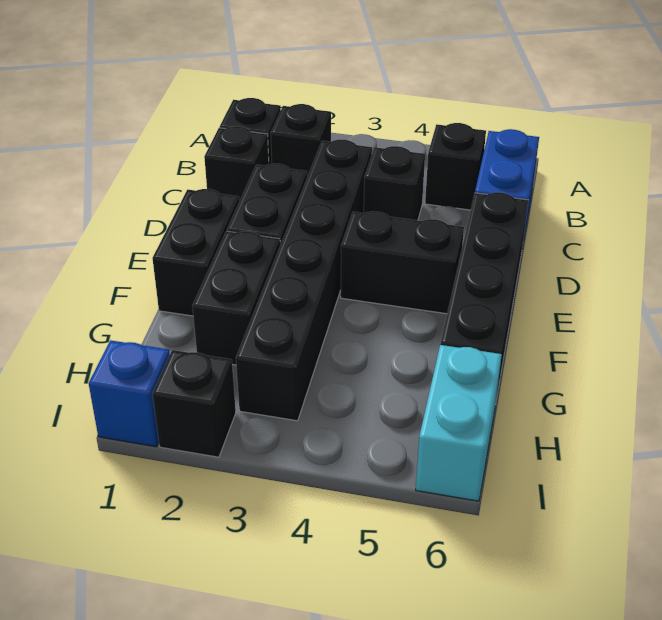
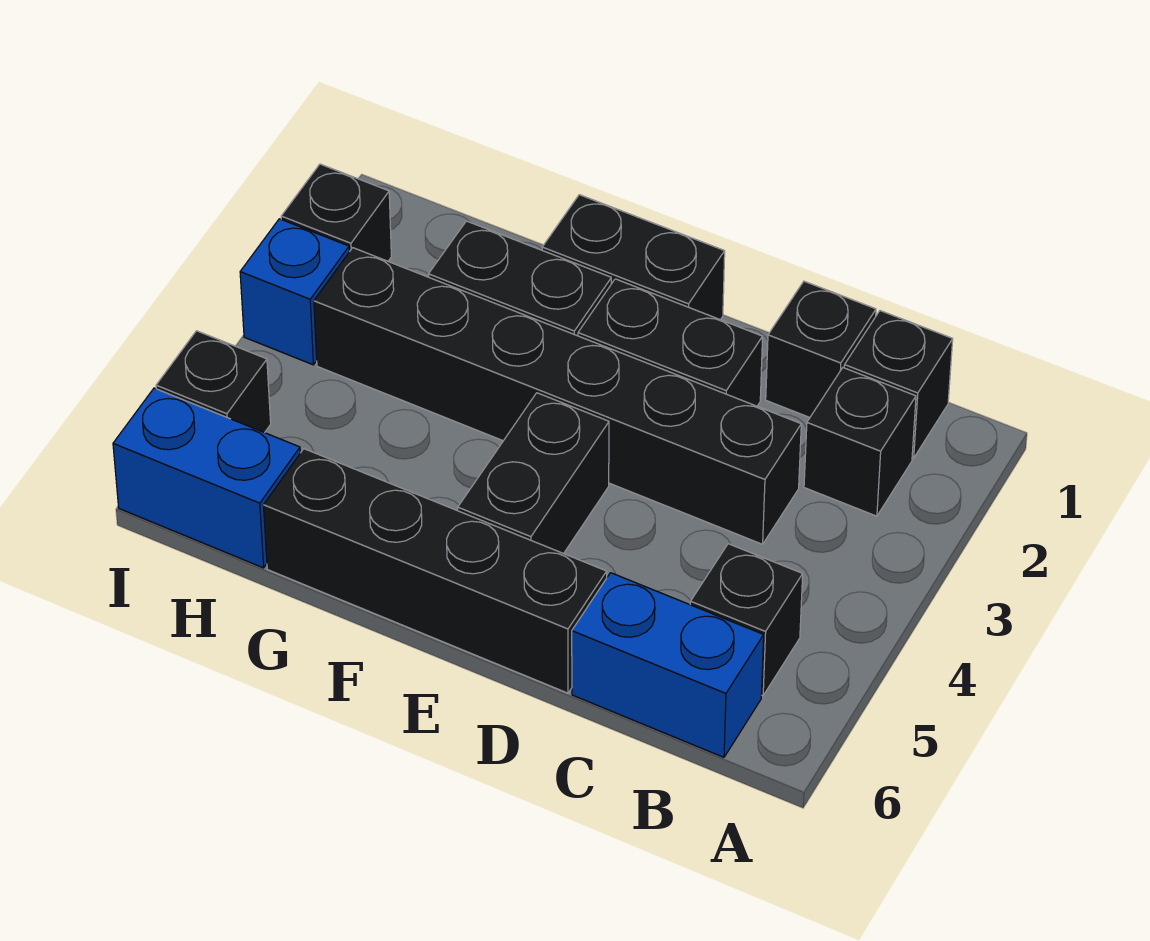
black brick C4 level 1 -> black brick I5 level 1
cyan brick H6:I6 level 1 -> blue brick H6:I6 level 1
blue brick I1 level 1 -> blue brick I3 level 1

